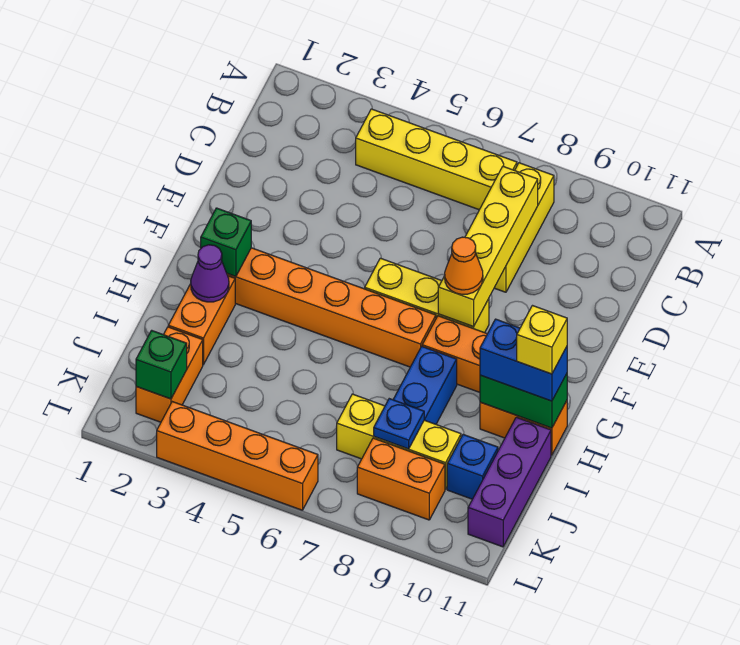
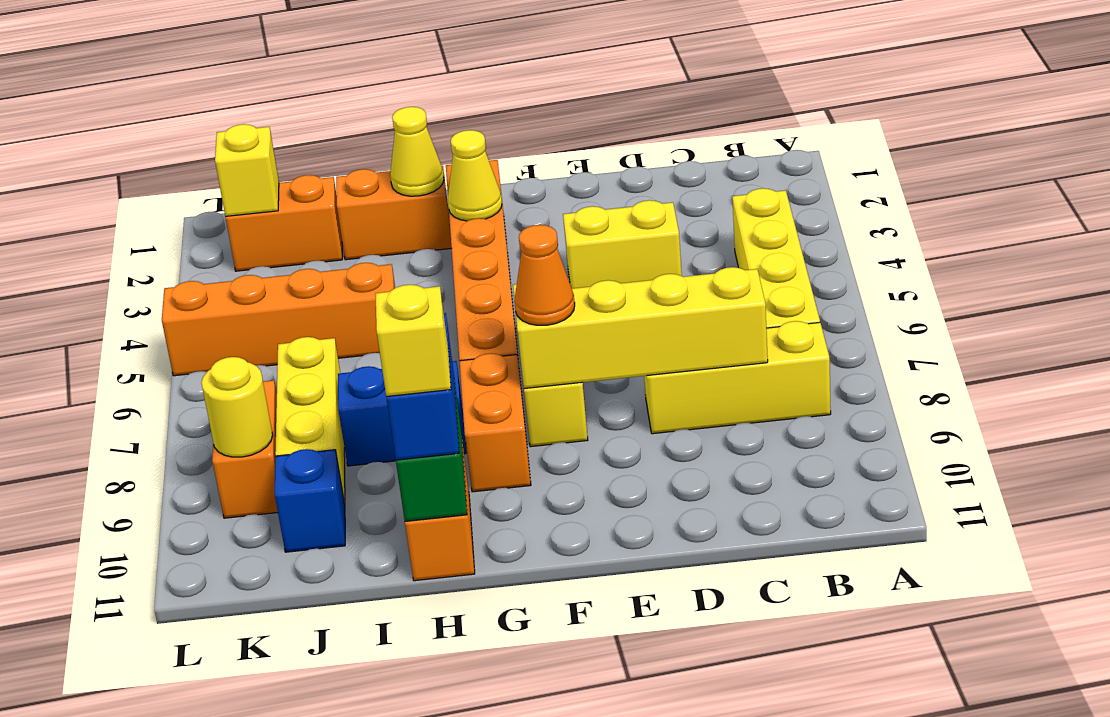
none -> yellow brick D4:E4 level 1
green brick G2 level 2 -> none
none -> yellow cone G3 level 2
purple cone H2 level 2 -> yellow cone H2 level 2
purple brick I11:K11 level 1 -> none
blue plate J8 level 2 -> none
green brick K2 level 2 -> yellow brick K2 level 2
none -> yellow round brick K9 level 2
orange brick L3:L6 level 1 -> orange brick I5:L5 level 1

